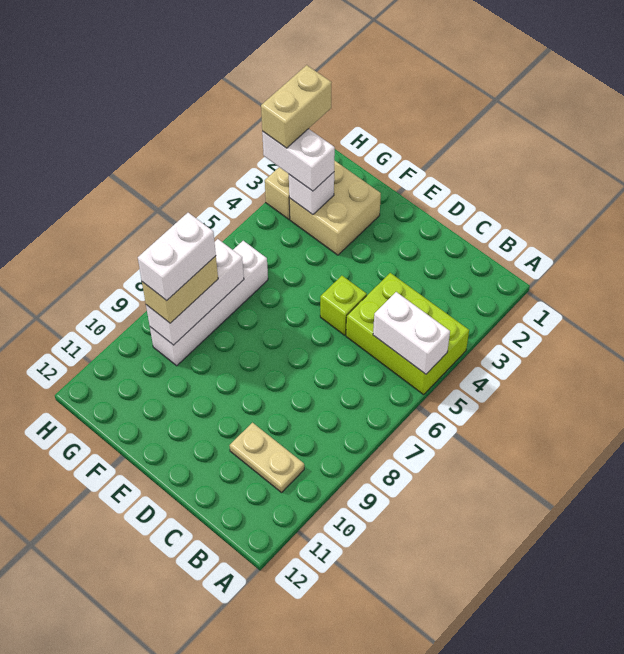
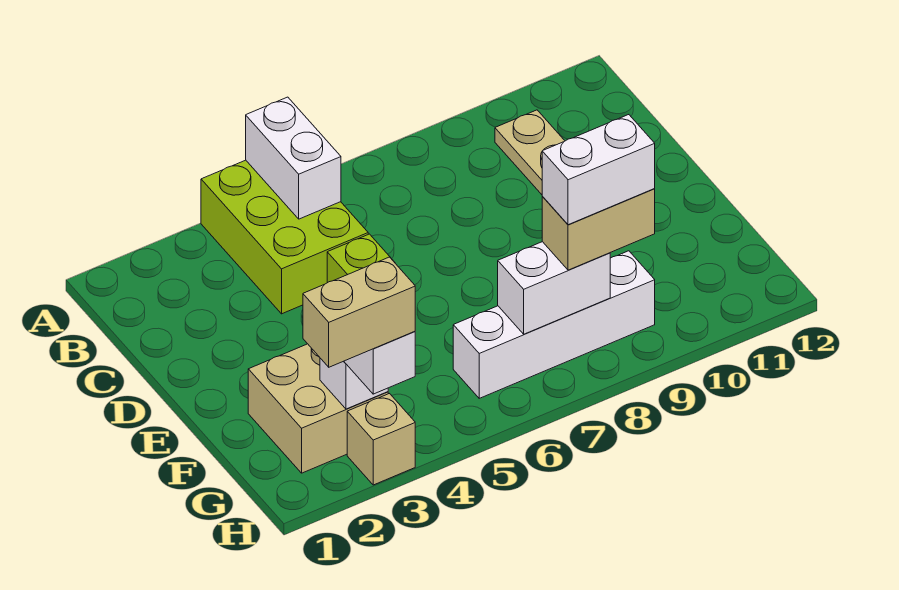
white brick G7:G9 level 2 -> white brick G7:G8 level 2

